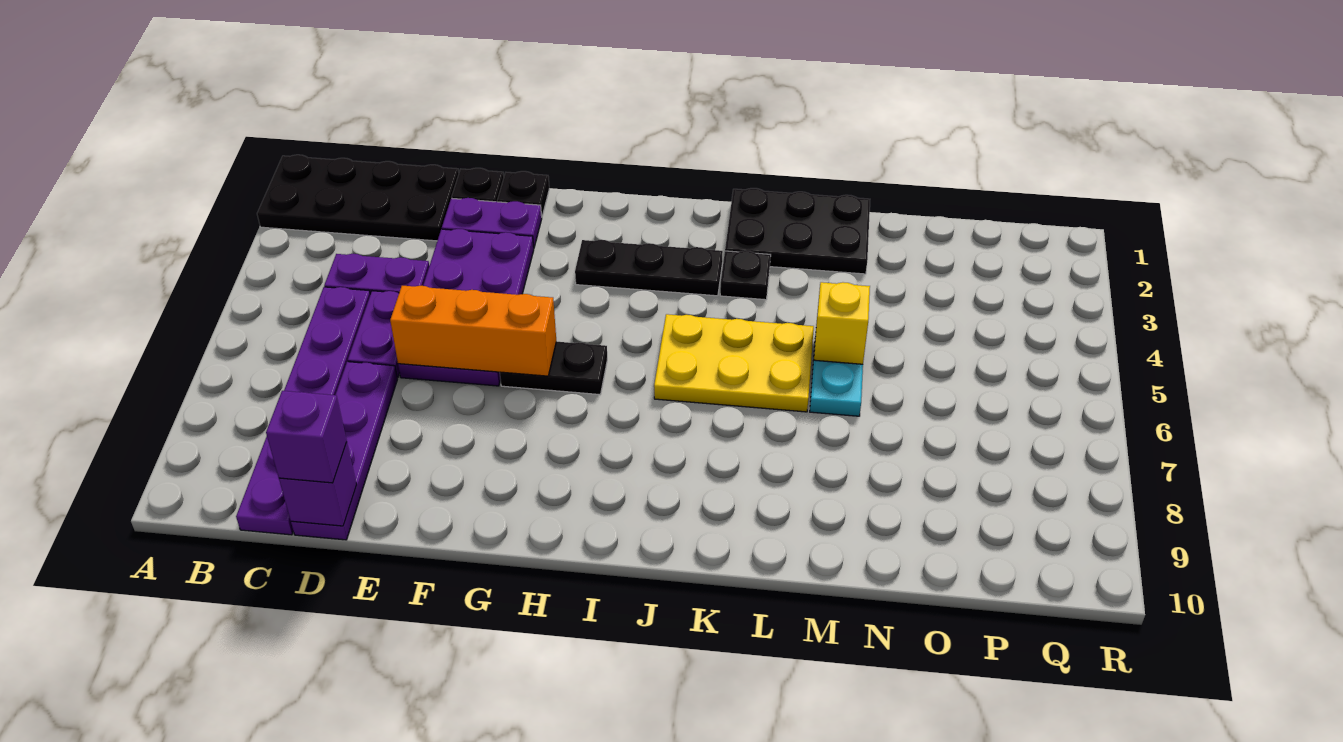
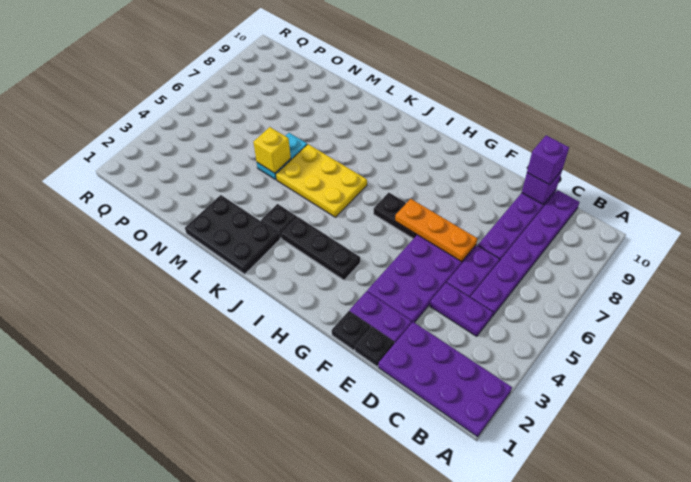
black plate A1:D2 level 1 -> purple plate A1:D2 level 1
orange brick E6:G6 level 2 -> orange plate E6:G6 level 2

